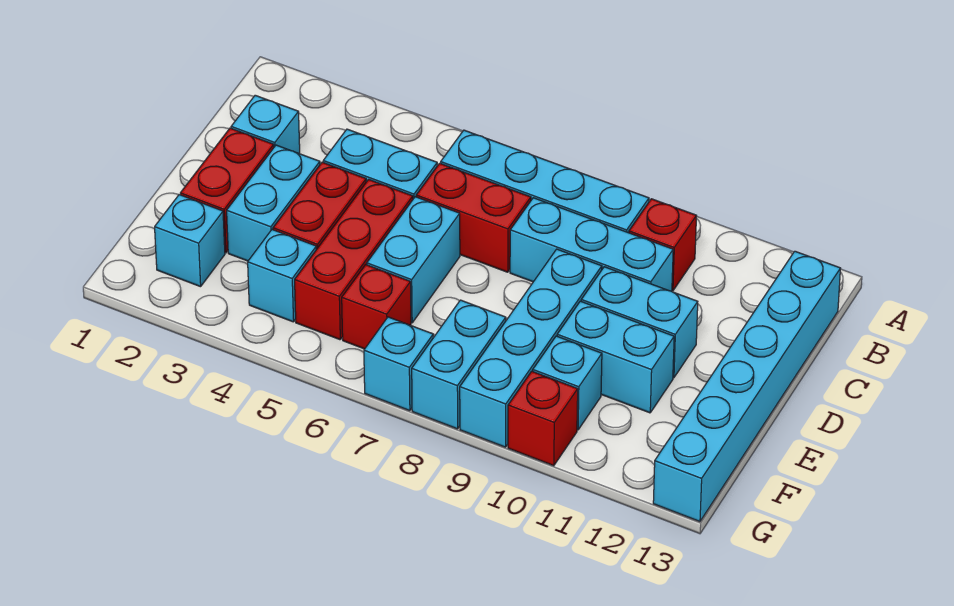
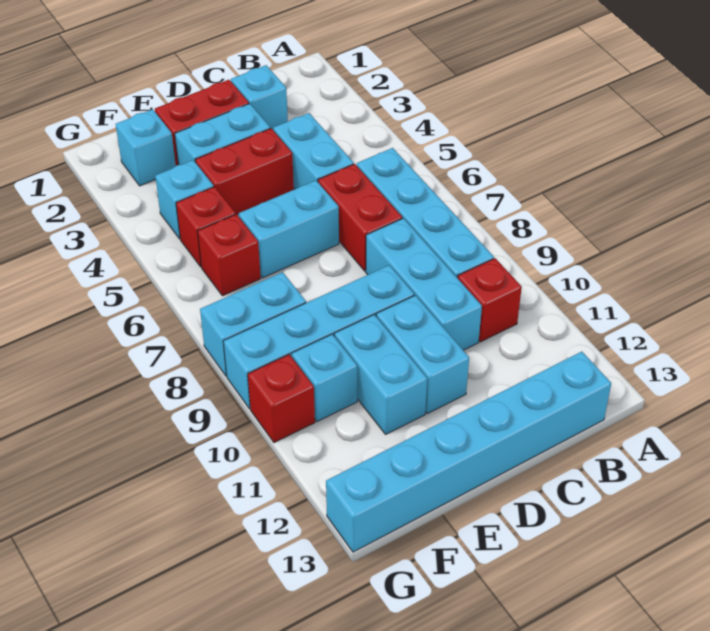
red brick D5:F5 level 1 -> red brick F5 level 1
cyan brick G7 level 1 -> none

